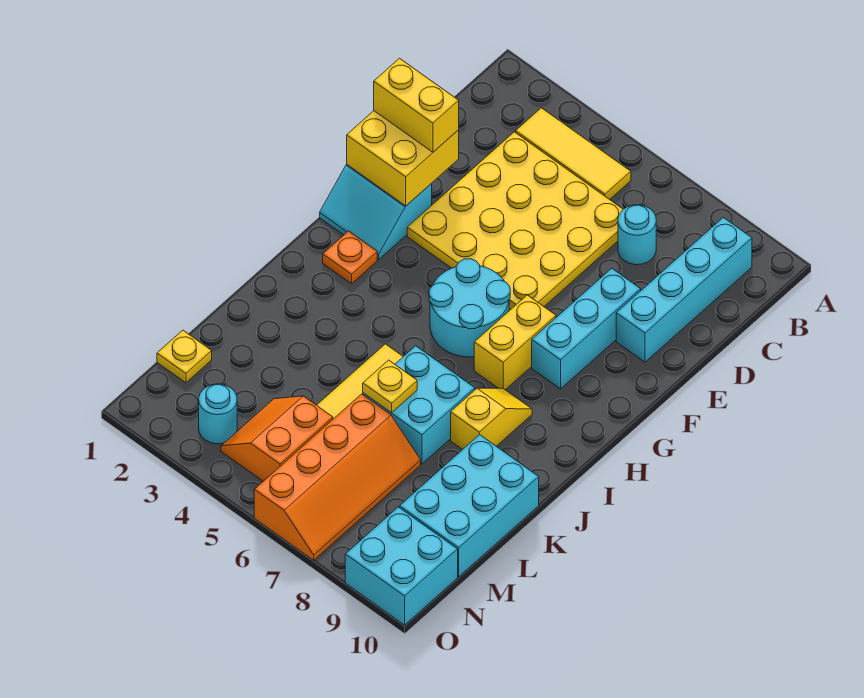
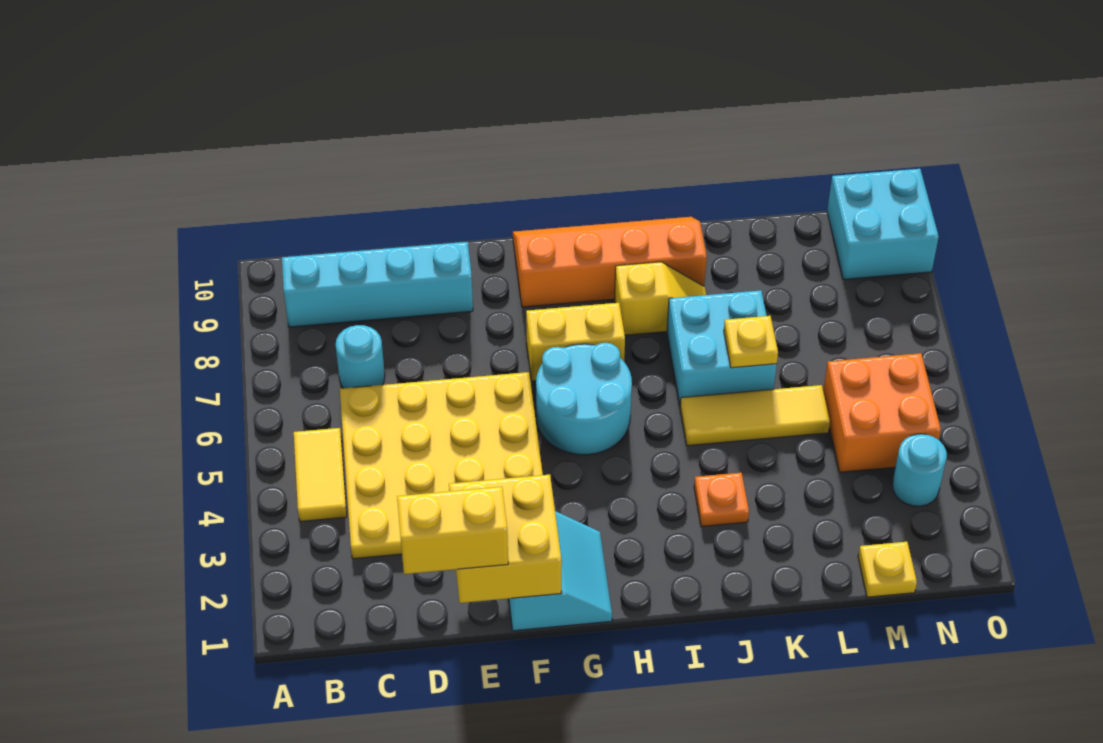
yellow tile B3:B5 level 1 -> yellow tile B4:B5 level 1
yellow brick E1:E2 level 3 -> yellow brick D1:E1 level 3
cyan brick E8:G8 level 1 -> none
orange plate H2 level 1 -> orange plate J3 level 1
yellow slope I8:J8 level 1 top J -> yellow slope I8:J8 level 1 top I
cyan brick K9:M10 level 1 -> none
orange slope L6:O7 level 1 top 6 -> orange slope G9:J10 level 1 top 9
orange slope M4:N5 level 1 top 5 -> orange brick M4:N5 level 1

